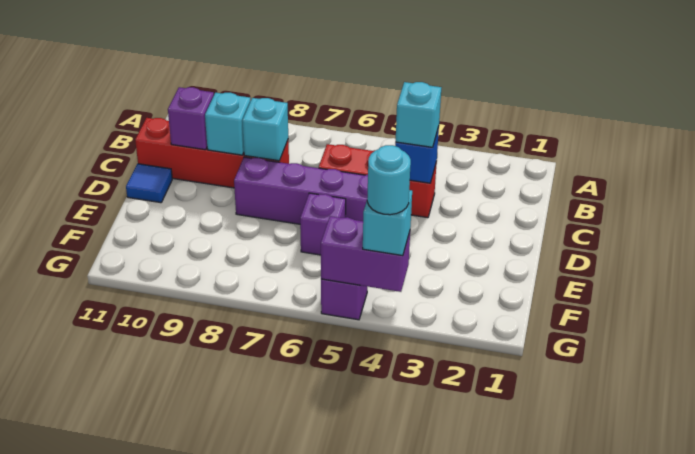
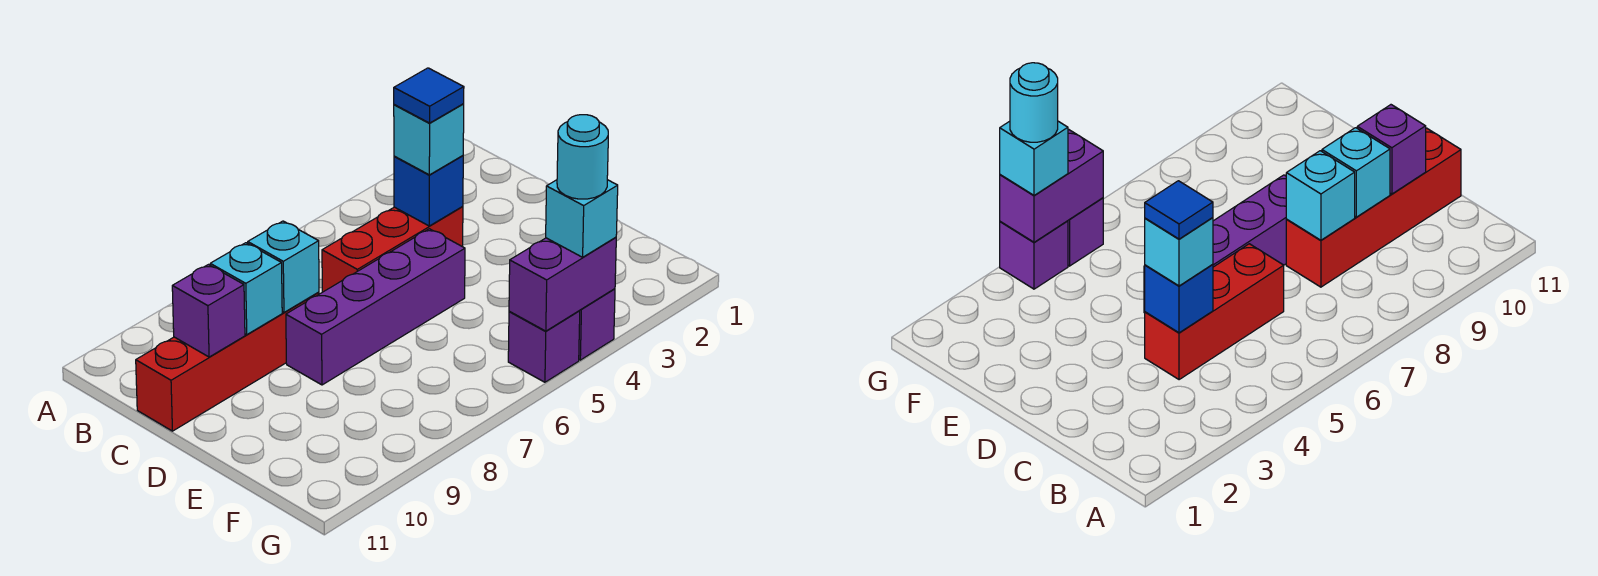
blue tile D11 level 1 -> blue tile C4 level 4
purple brick E6 level 1 -> purple brick G4 level 1

